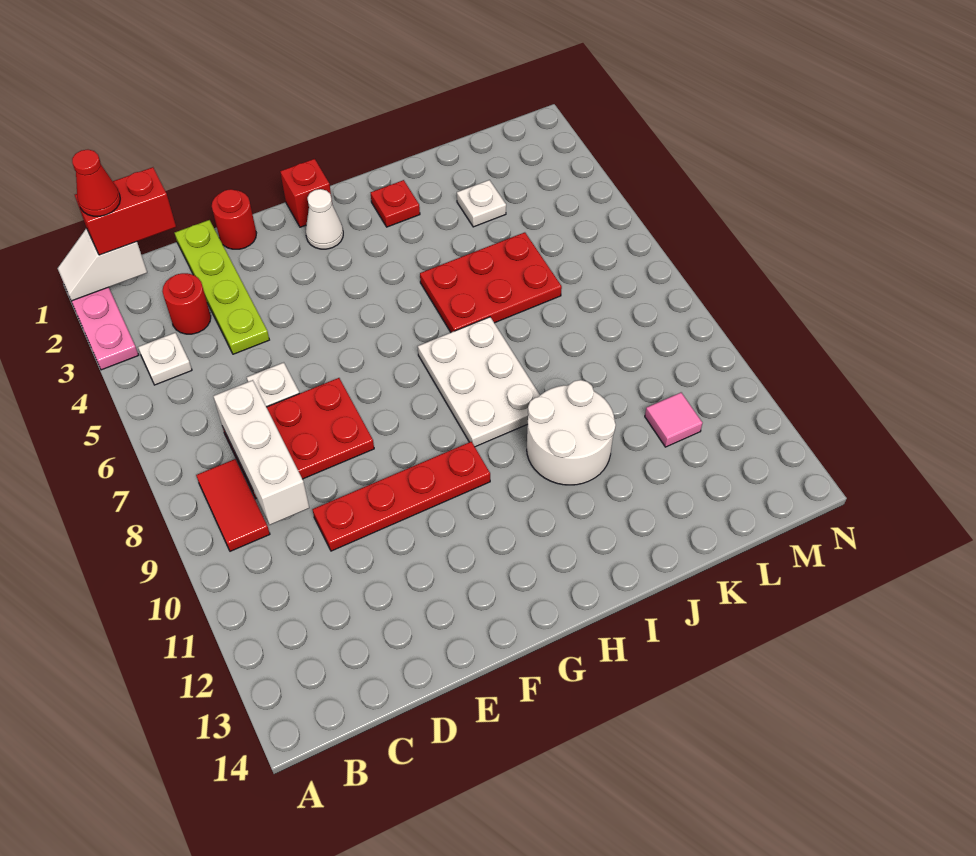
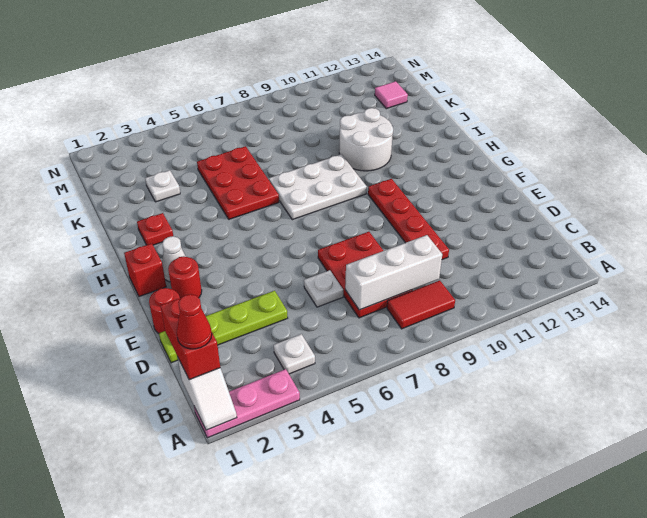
red round brick C3 level 1 -> red round brick F2 level 1
pink tile L11 level 1 -> pink tile L13 level 1

